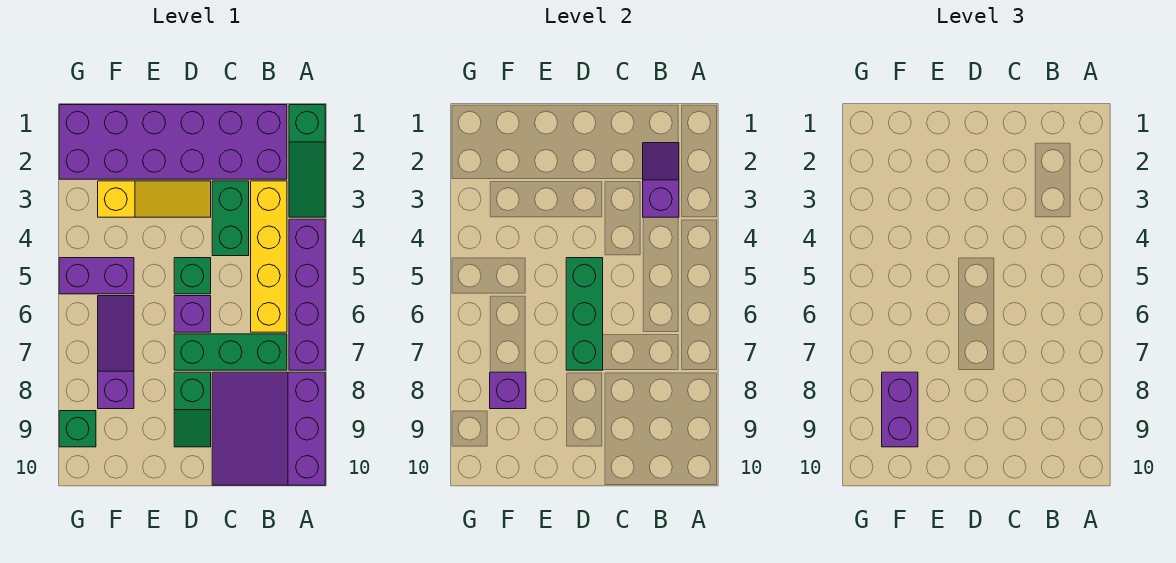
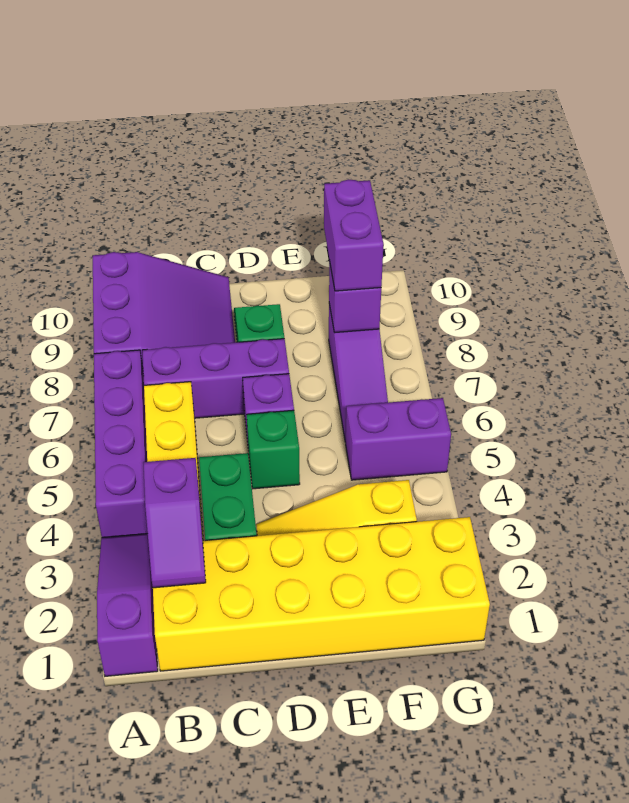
green slope A1:A3 level 1 top 1 -> purple slope A1:A3 level 1 top 1
purple brick B1:G2 level 1 -> yellow brick B1:G2 level 1
green brick B7:D7 level 1 -> purple brick B7:D7 level 1
green brick D5:D7 level 2 -> none
green brick G9 level 1 -> none

